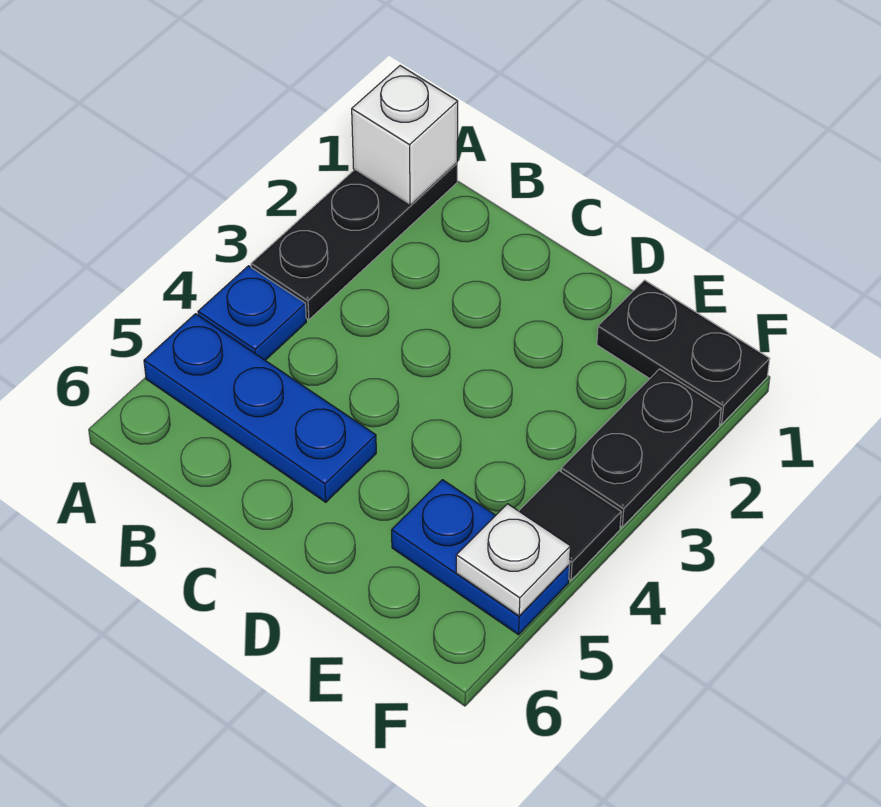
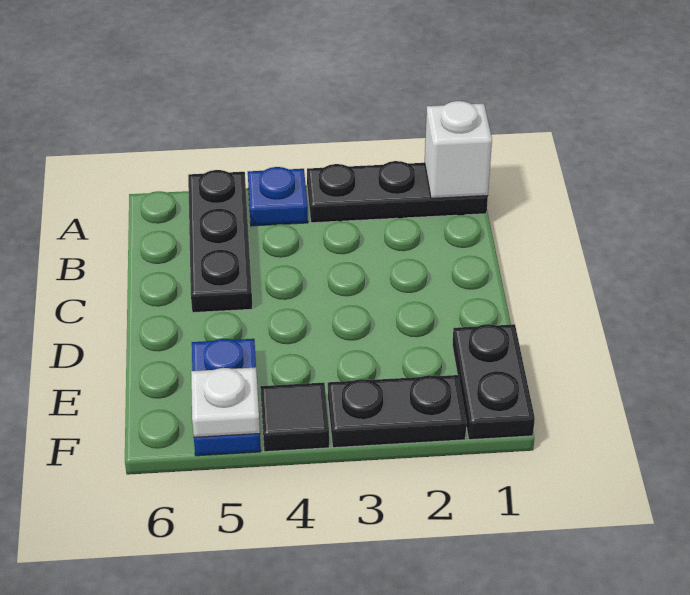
blue plate A5:C5 level 1 -> black plate A5:C5 level 1

